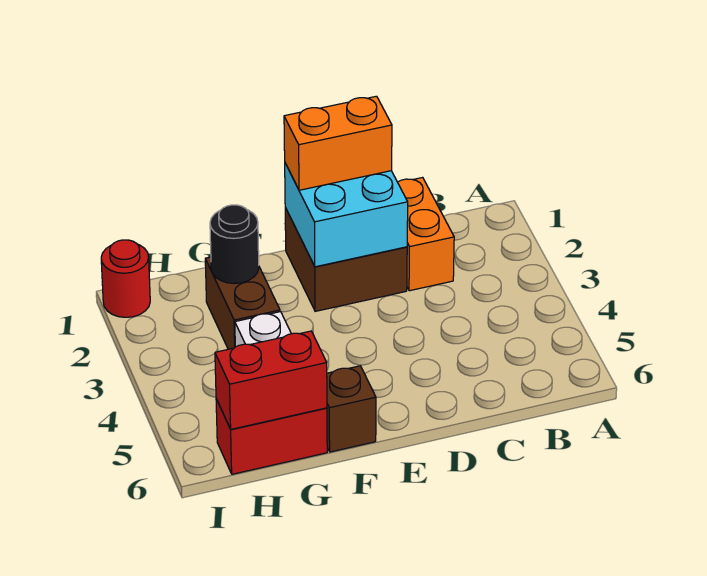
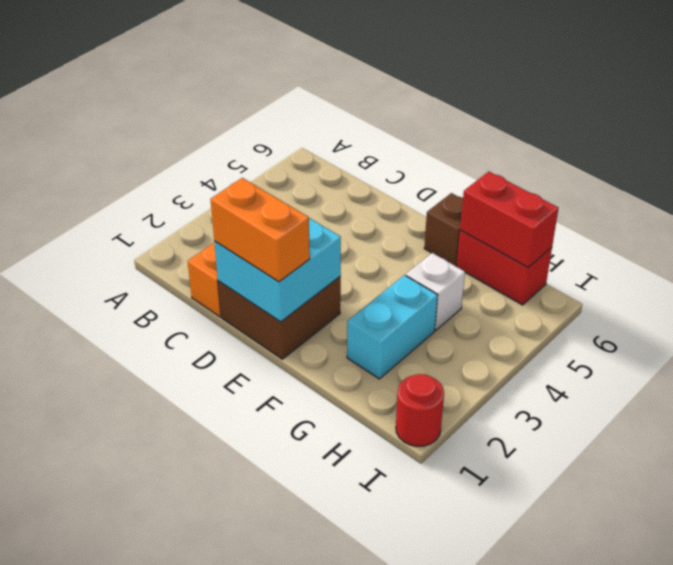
brown brick G2:G3 level 1 -> cyan brick G2:G3 level 1
black round brick G2 level 2 -> none

